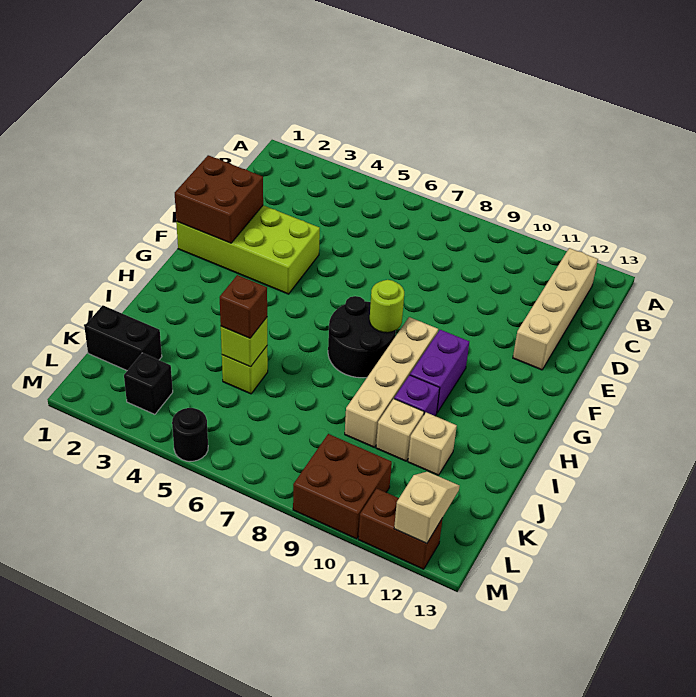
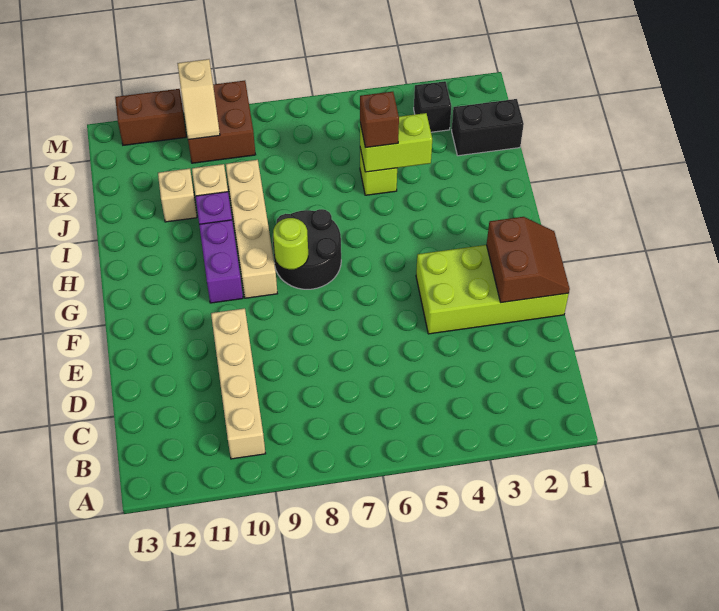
tan brick B12:E12 level 1 -> tan brick B10:E10 level 1
brown brick E1:F2 level 2 -> brown slope E1:F2 level 2 top 2
lime brick J5 level 2 -> lime brick J4:J5 level 2
tan slope L12:M12 level 2 top M -> tan slope L10:M10 level 2 top M
black round brick M5 level 1 -> none

